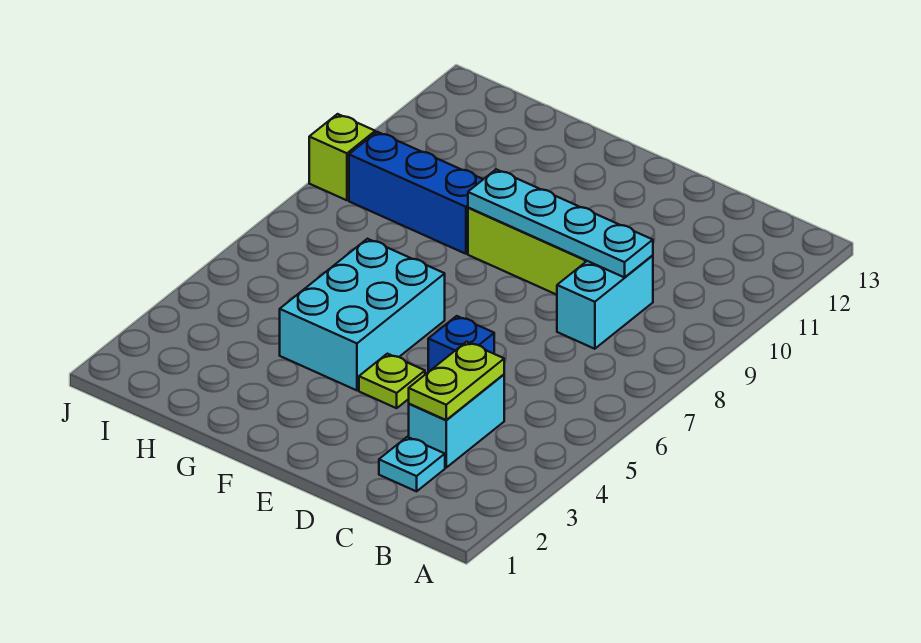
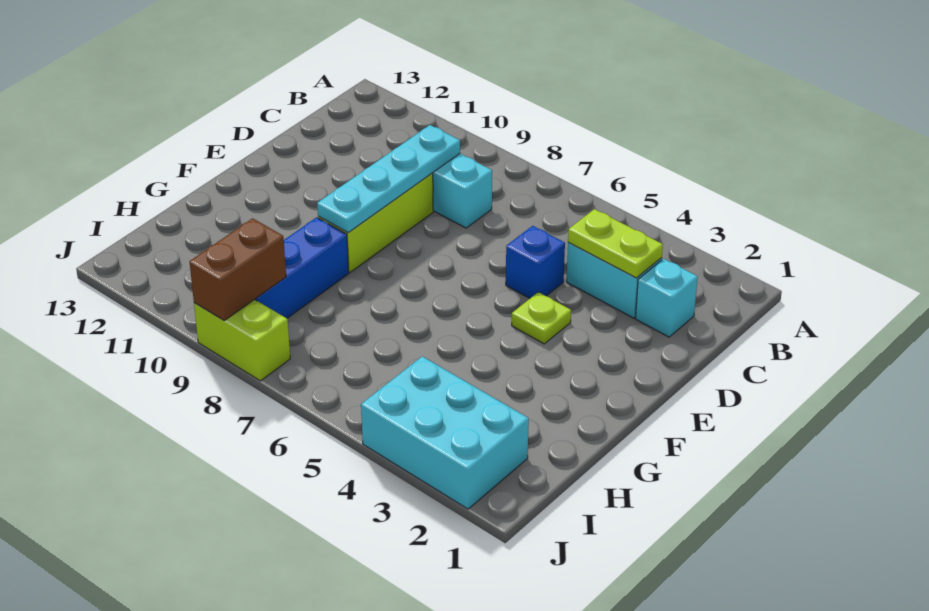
cyan plate C2 level 1 -> cyan brick C2 level 1
cyan brick F4:G6 level 1 -> cyan brick I2:J4 level 1
none -> brown brick I9:J9 level 2
lime brick J9 level 1 -> lime brick J8:J9 level 1

